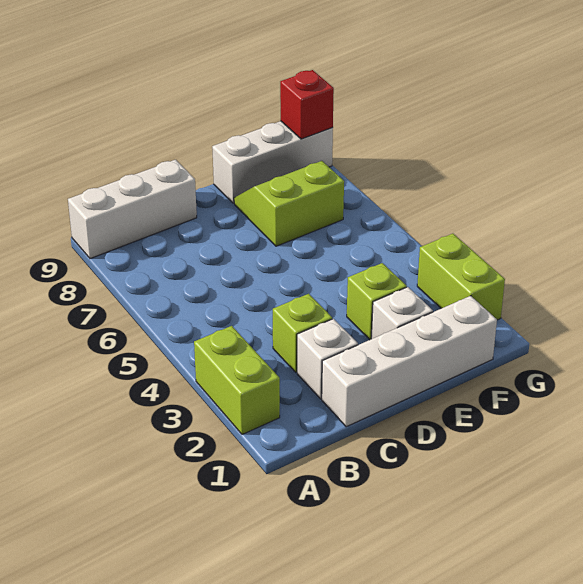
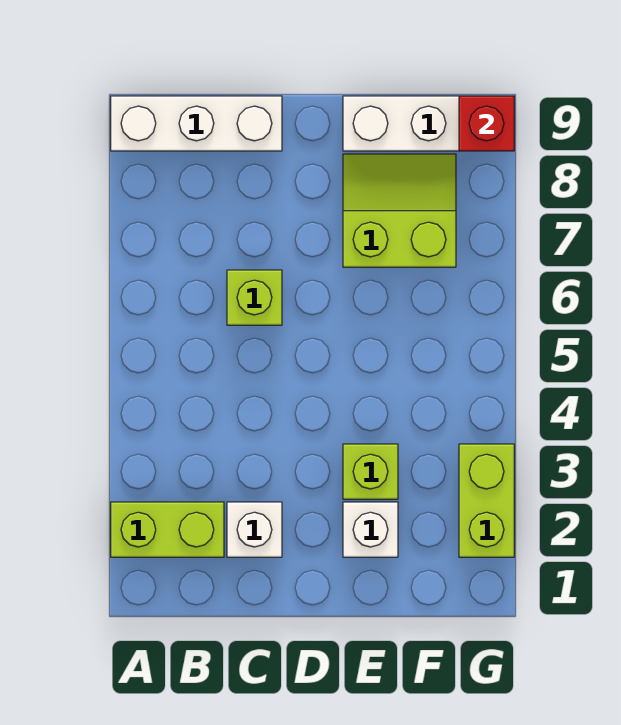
lime brick A2:A3 level 1 -> lime brick A2:B2 level 1
white brick C1:F1 level 1 -> none
lime brick C3 level 1 -> lime brick C6 level 1

